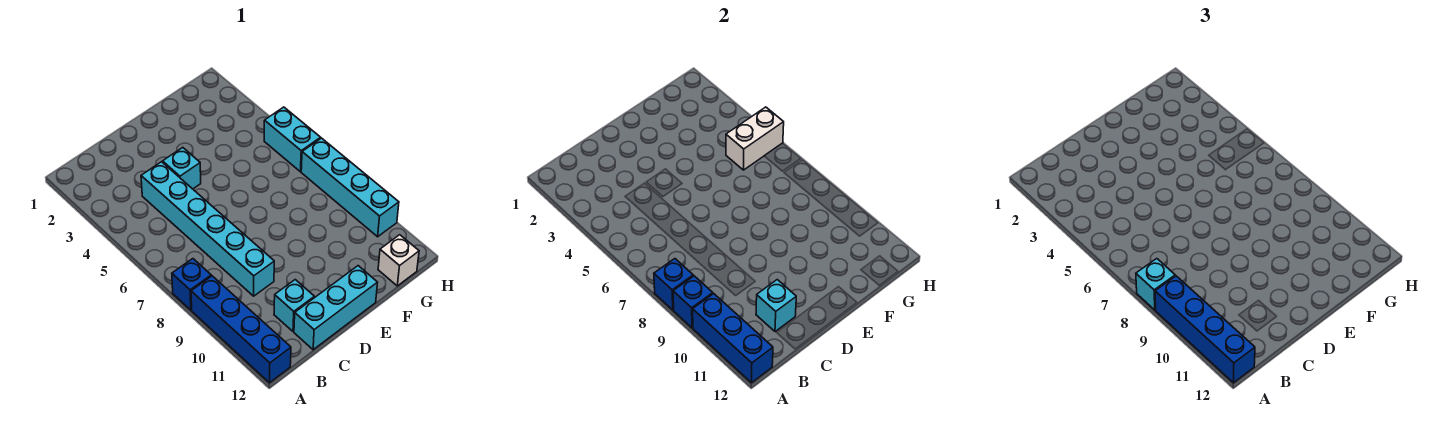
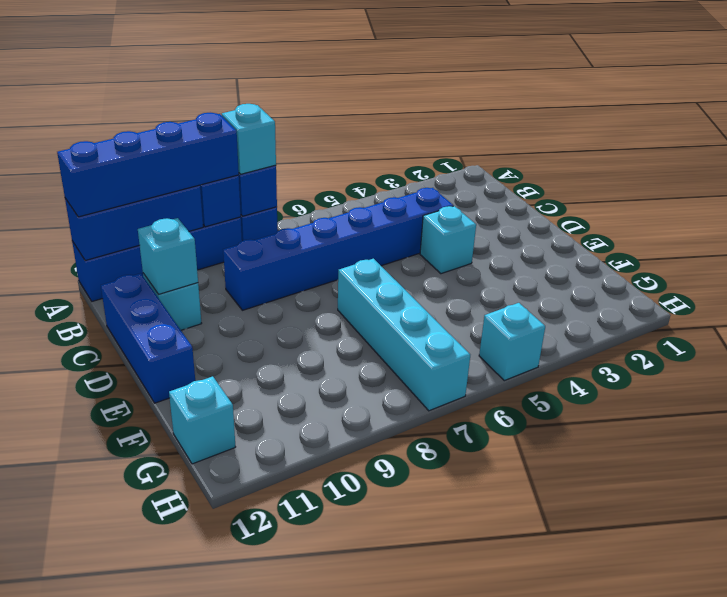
cyan brick C4:C9 level 1 -> blue brick C4:C9 level 1
cyan brick C12:E12 level 1 -> blue brick C12:E12 level 1
white brick G5:H5 level 2 -> none
white brick G12 level 1 -> cyan brick G12 level 1
cyan brick H5:H6 level 1 -> cyan brick H5 level 1
cyan brick H7:H10 level 1 -> cyan brick E7:H7 level 1

